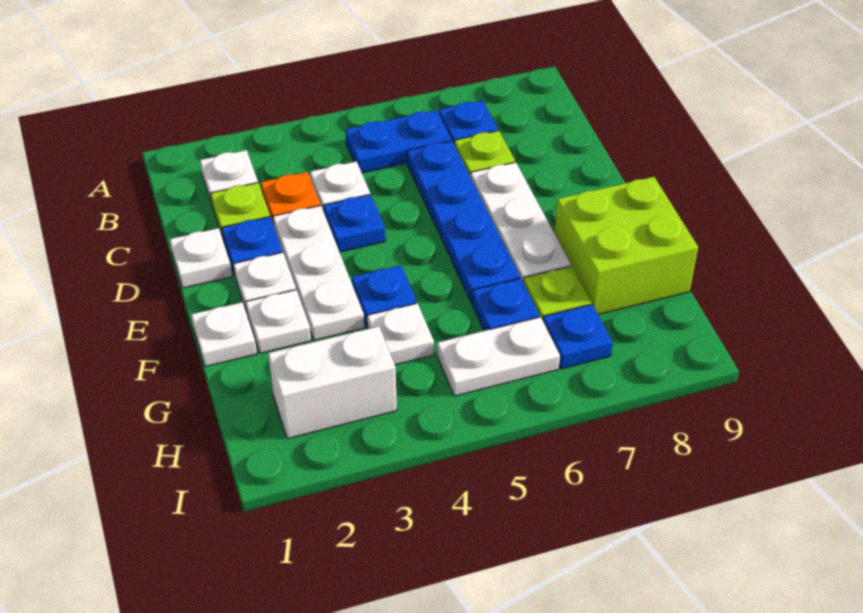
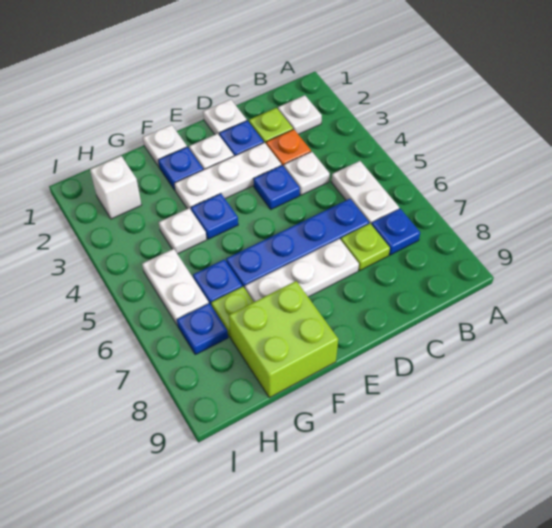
blue plate B5:B6 level 1 -> white plate B5:B6 level 1
white plate F2 level 1 -> blue plate F2 level 1
white brick H2:H3 level 1 -> white brick H2 level 1

